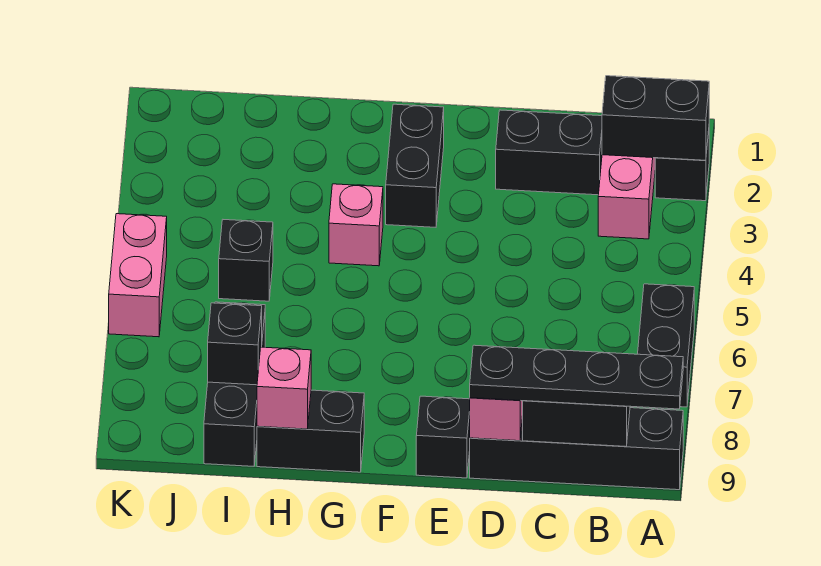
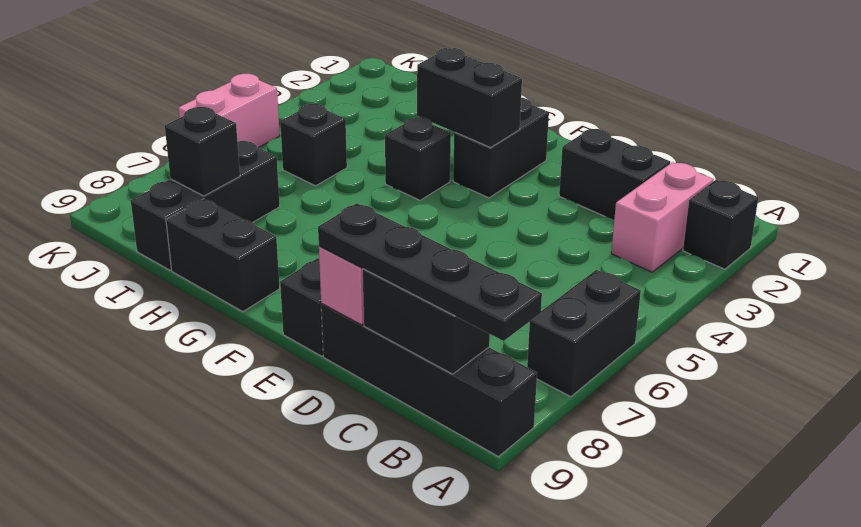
black brick A2:B2 level 2 -> black brick F3:G3 level 2
pink brick G4 level 1 -> black brick G4 level 1
pink brick H9 level 2 -> none

